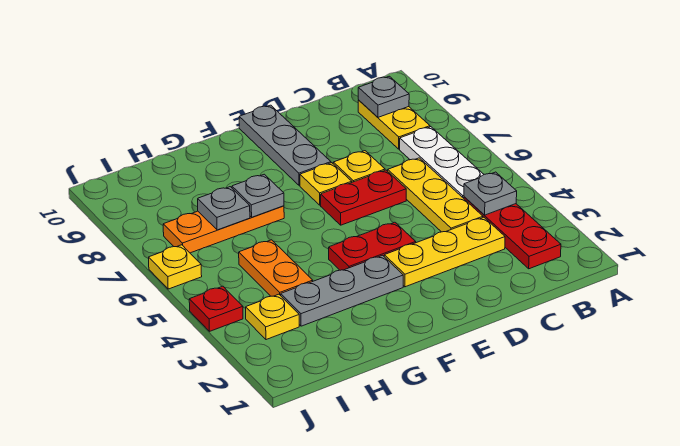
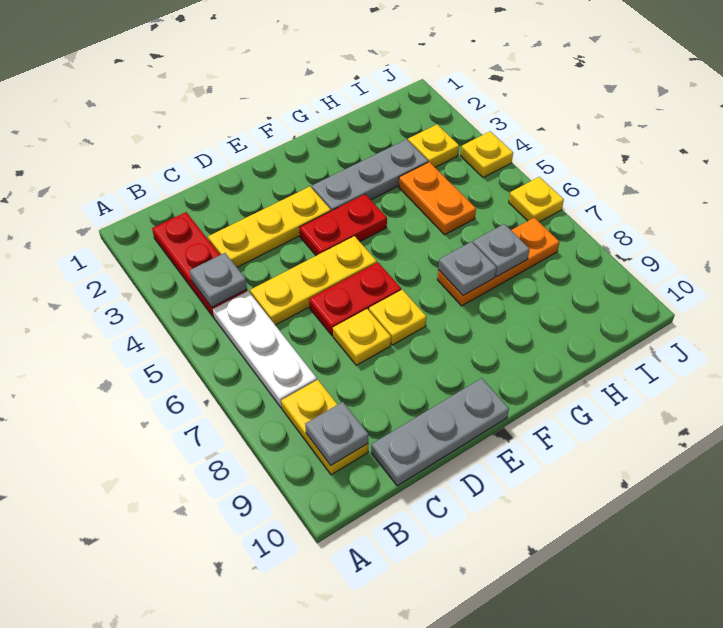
yellow plate C4:C6 level 1 -> yellow plate C5:E5 level 1
grey plate E8:E10 level 1 -> grey plate C10:E10 level 1
red plate J4 level 1 -> yellow plate J4 level 1

